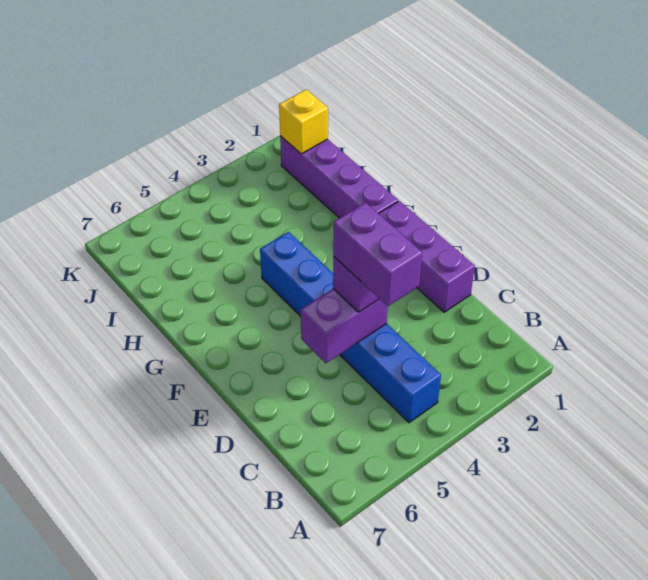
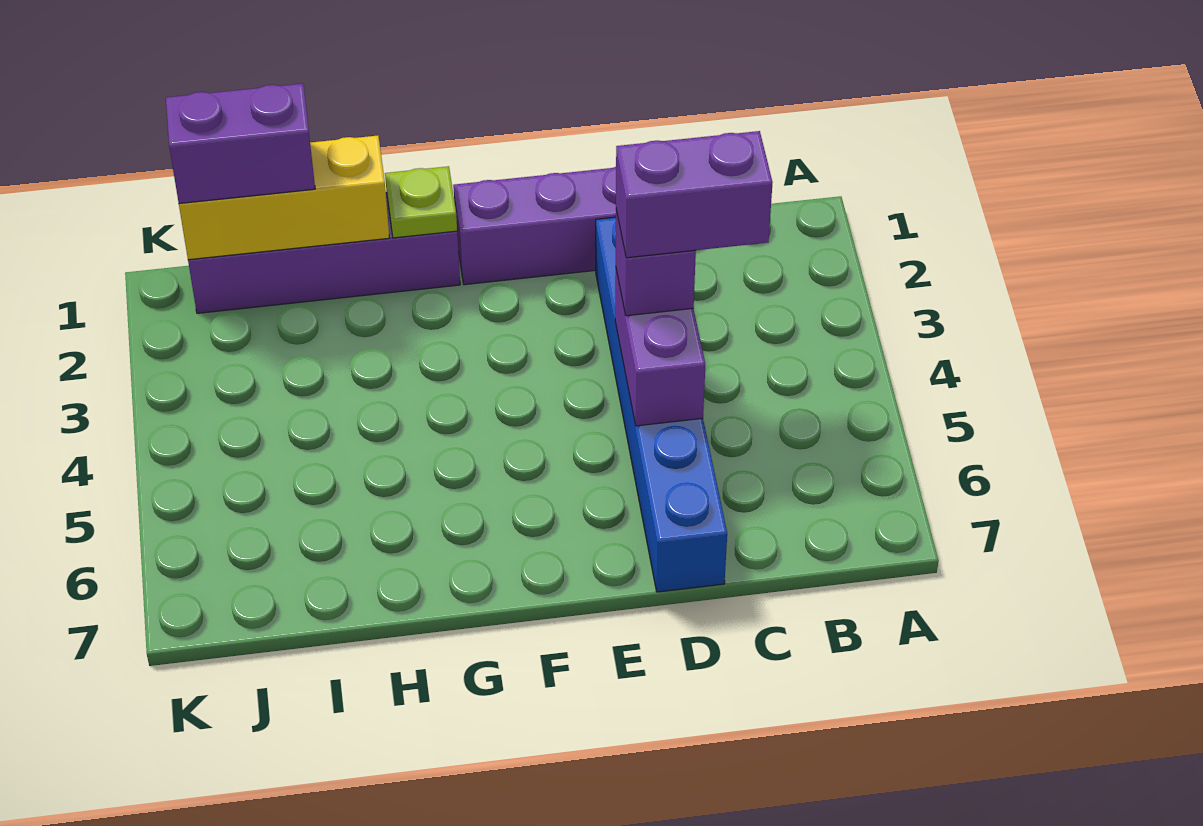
blue brick B4:G4 level 1 -> blue brick D2:D7 level 1
none -> lime plate G1 level 2
none -> purple brick I1:J1 level 3
yellow brick J1 level 2 -> yellow brick H1:J1 level 2

